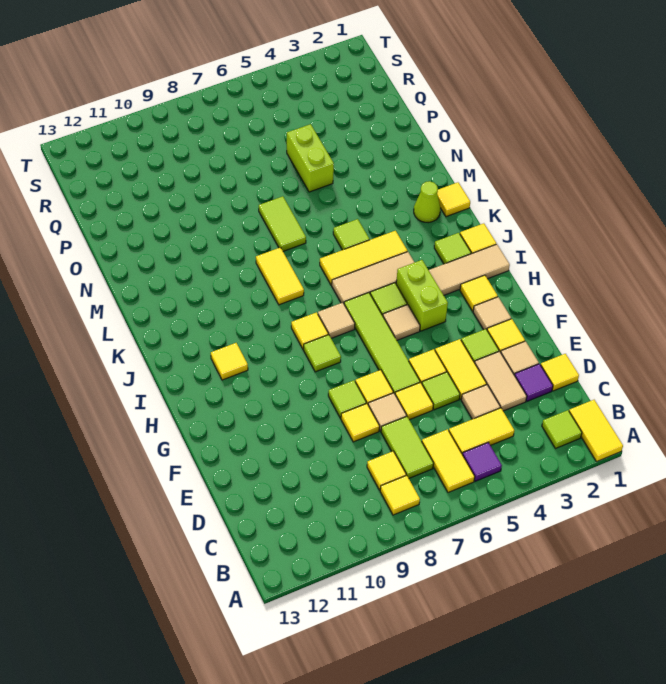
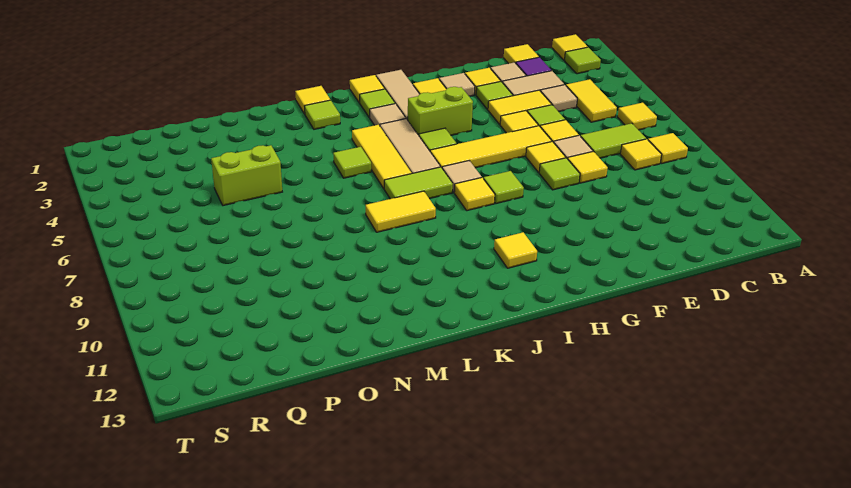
yellow tile A1:B1 level 1 -> yellow tile B1 level 1
purple tile B5 level 1 -> none
yellow tile B6:C6 level 1 -> yellow tile B6 level 1
lime tile F6:I6 level 1 -> yellow tile F6:I6 level 1
tan tile H5 level 1 -> tan tile J3 level 1
lime cone L2 level 1 -> lime tile L2 level 1
lime tile M7:N7 level 1 -> lime tile J7:K7 level 1

